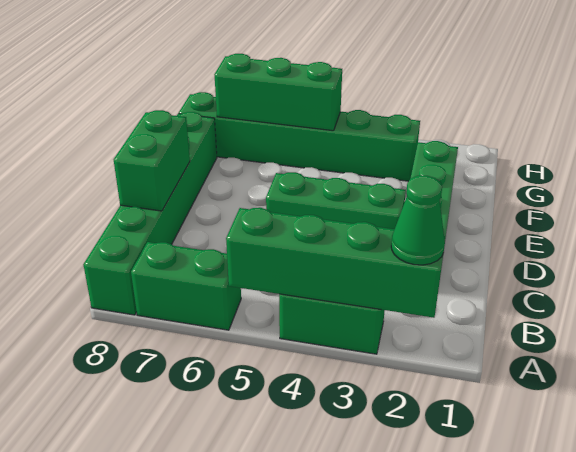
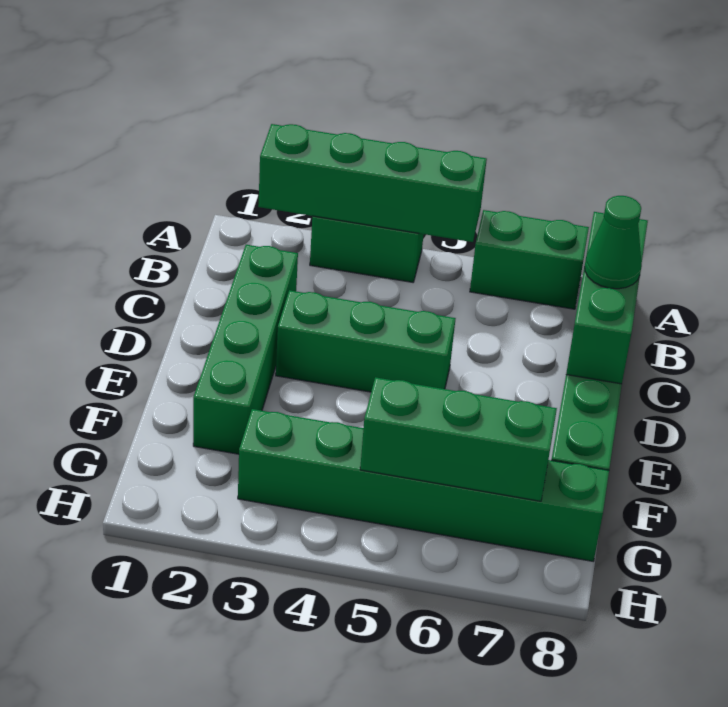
green cone A2 level 3 -> green cone C8 level 3
green brick C8:D8 level 2 -> green brick B8:D8 level 2

